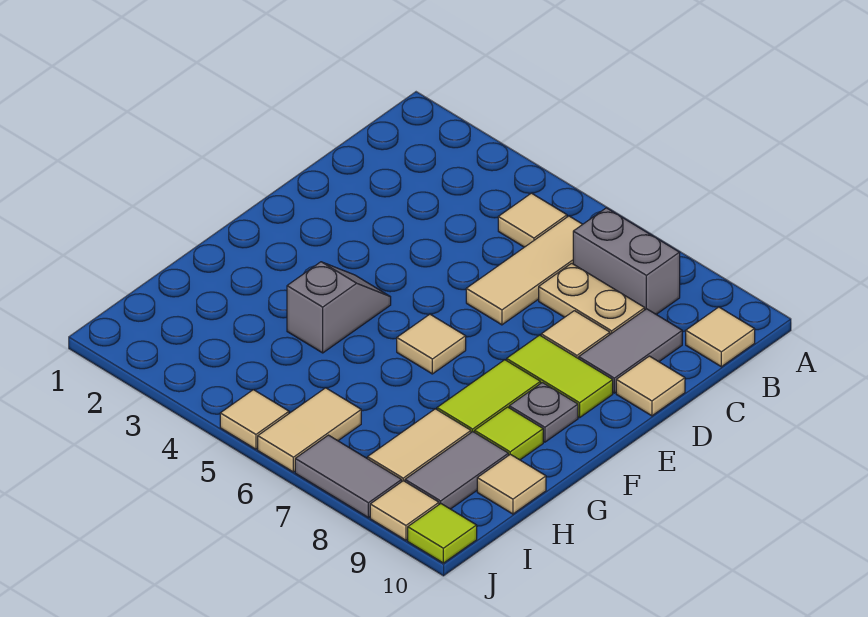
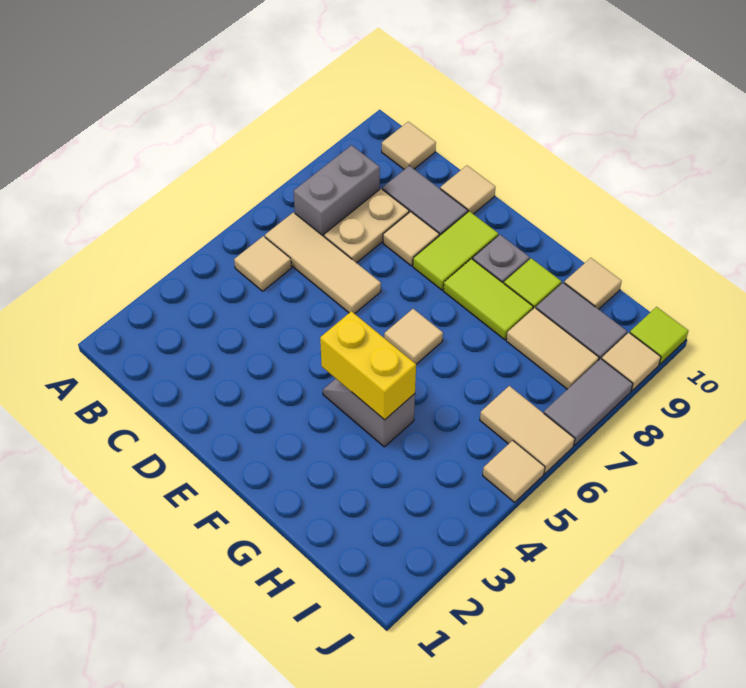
none -> yellow brick F4:G4 level 2

